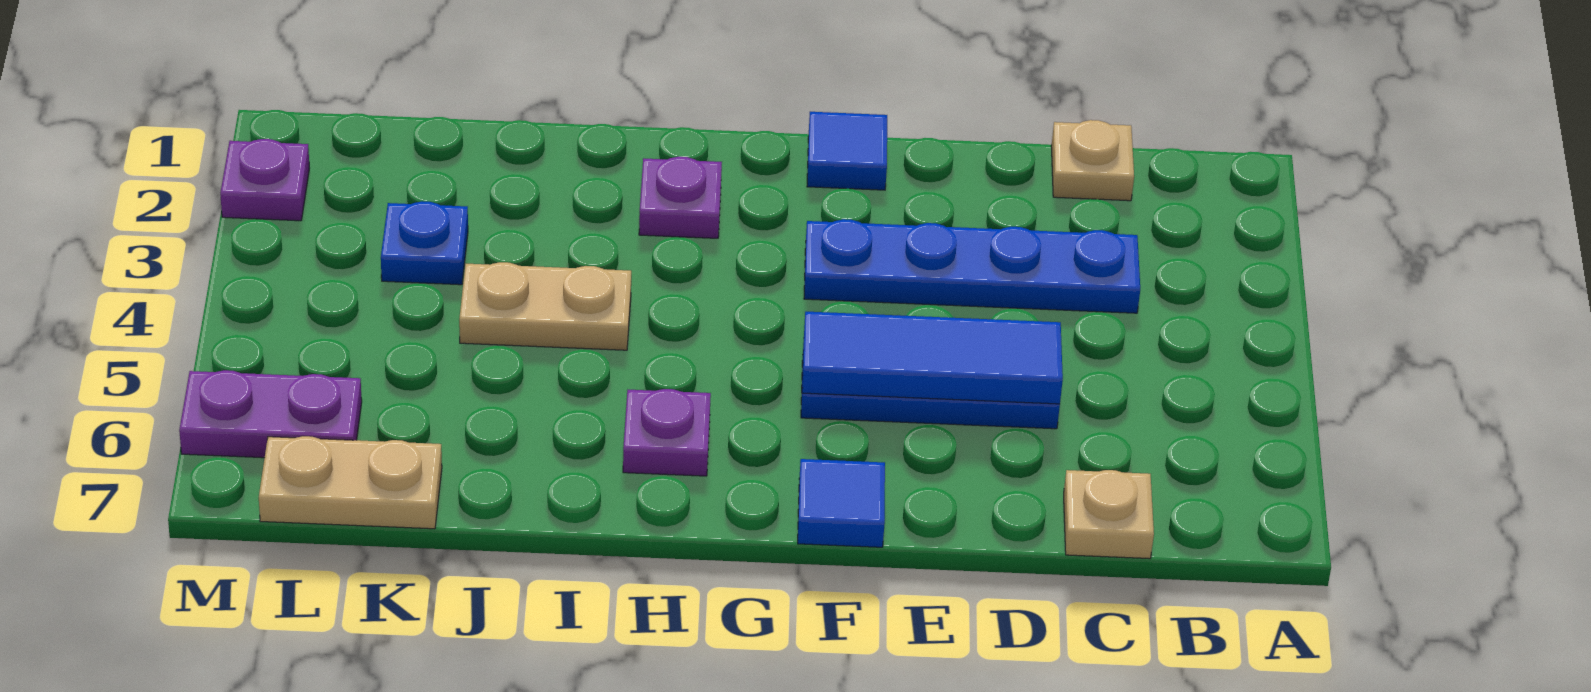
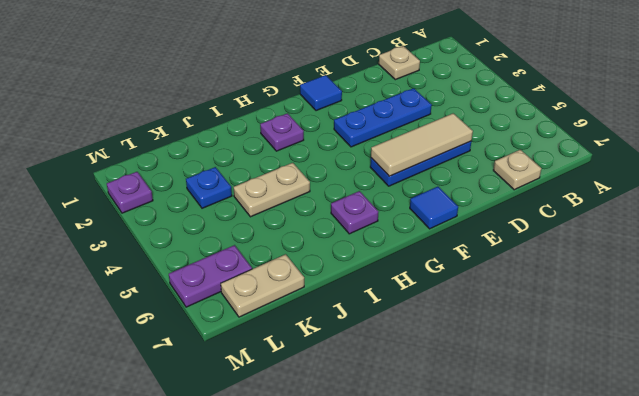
blue plate C3:F3 level 1 -> blue plate D3:F3 level 1
blue tile D5:F5 level 2 -> tan tile D5:F5 level 2

